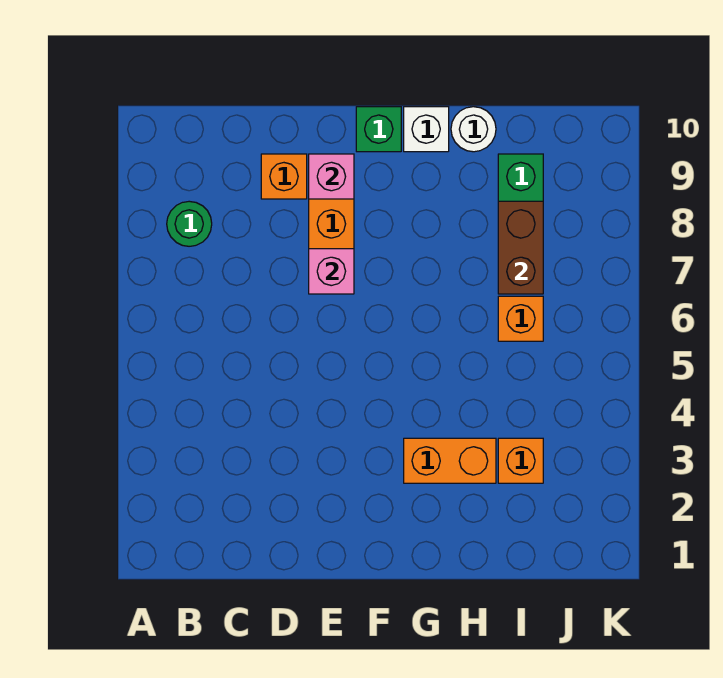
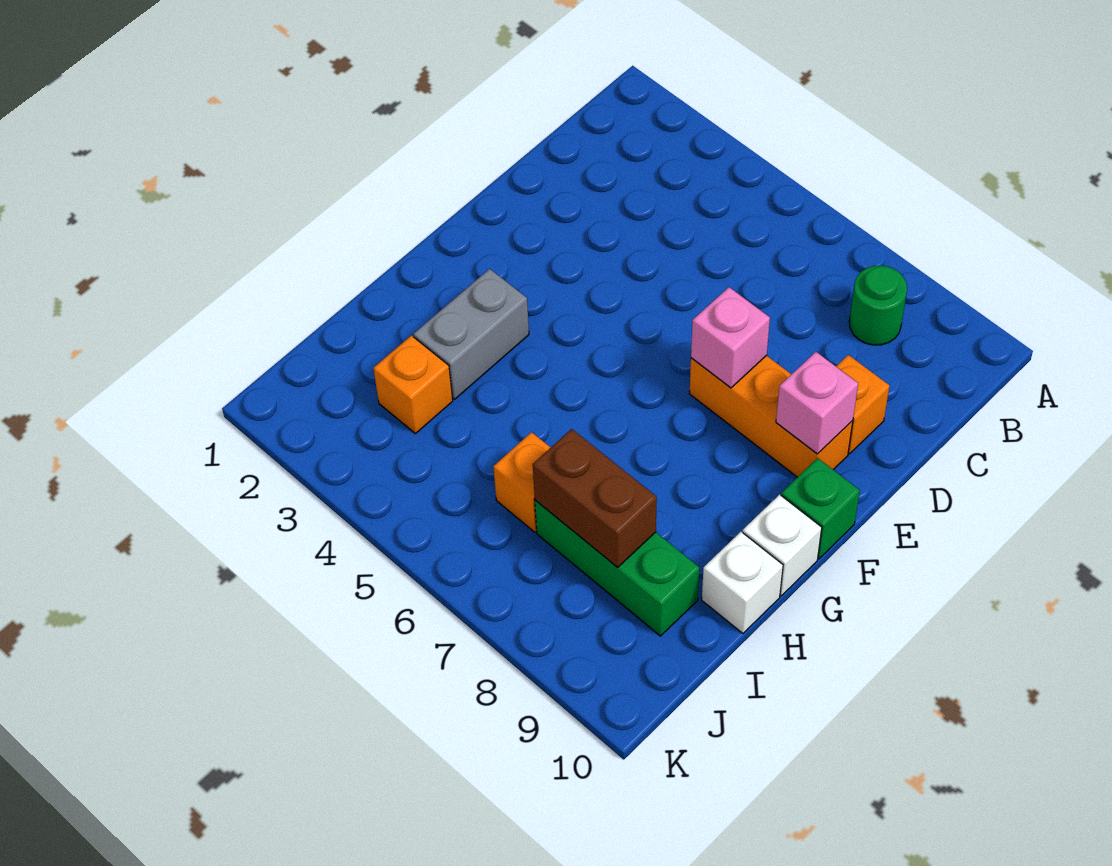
orange brick G3:H3 level 1 -> grey brick G3:H3 level 1
white round brick H10 level 1 -> white brick H10 level 1

